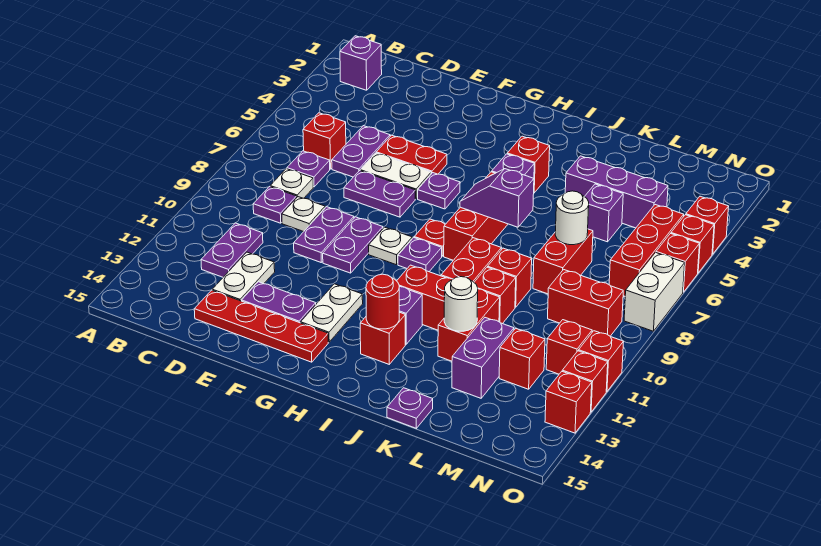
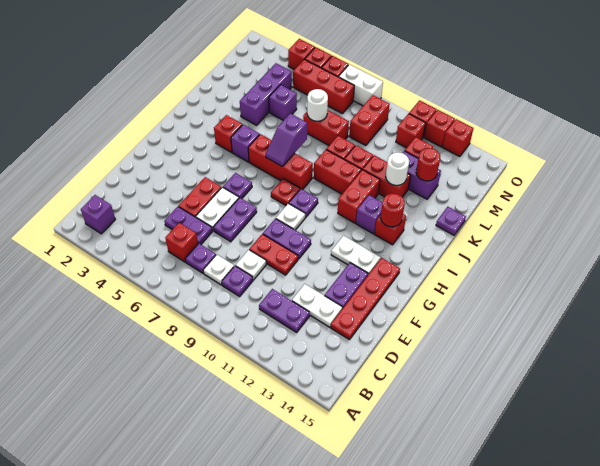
purple plate E9:E10 level 1 -> red plate E9:E10 level 1
none -> red round brick L13 level 2

